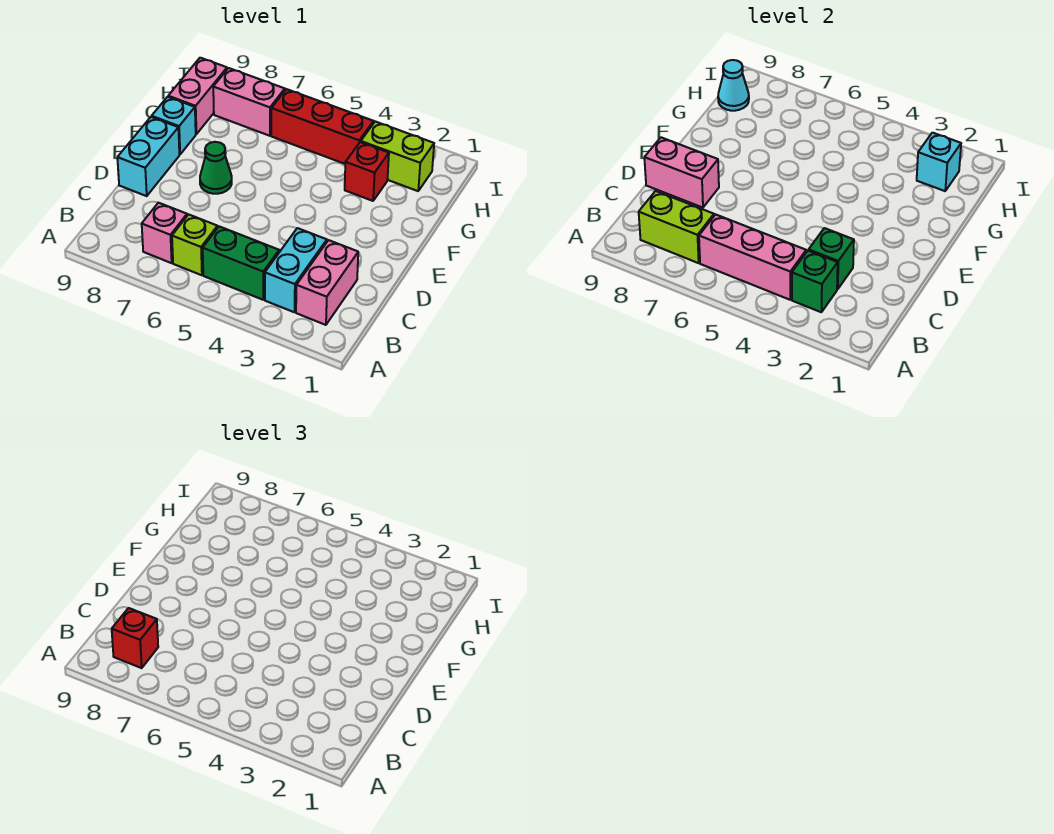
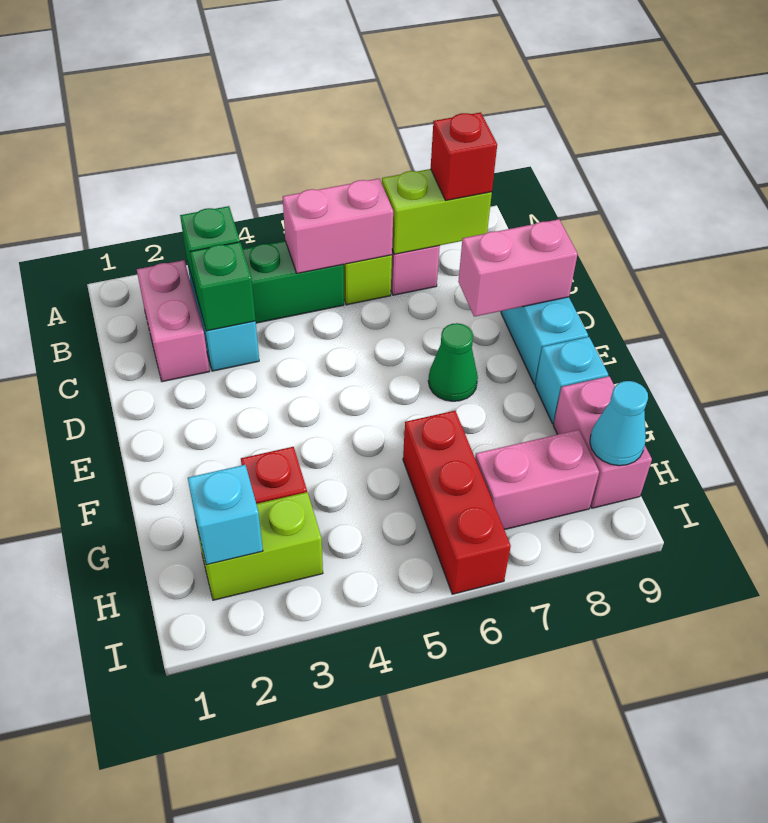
pink brick B4:B6 level 2 -> pink brick B5:B6 level 2
red brick H4:H6 level 1 -> red brick G6:I6 level 1

